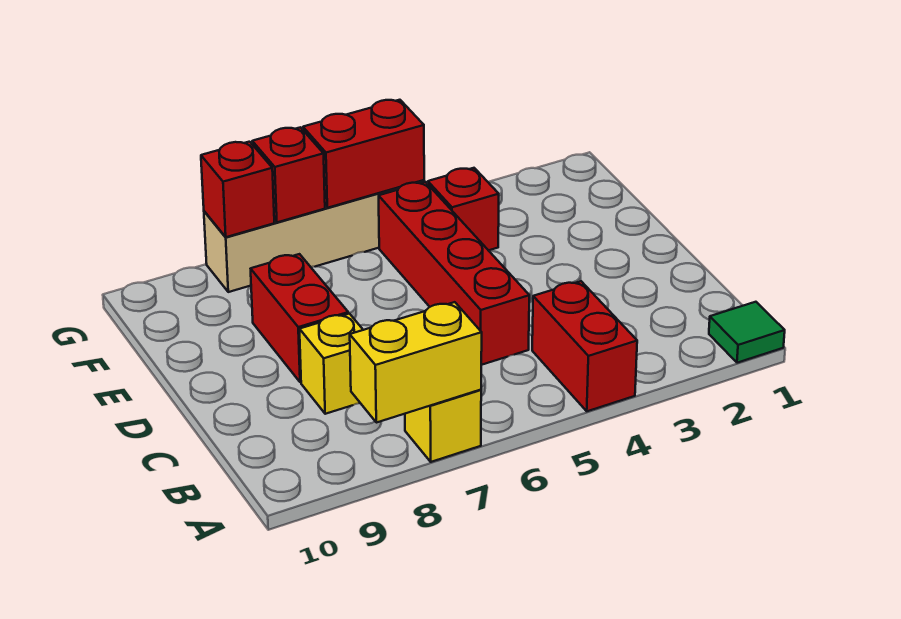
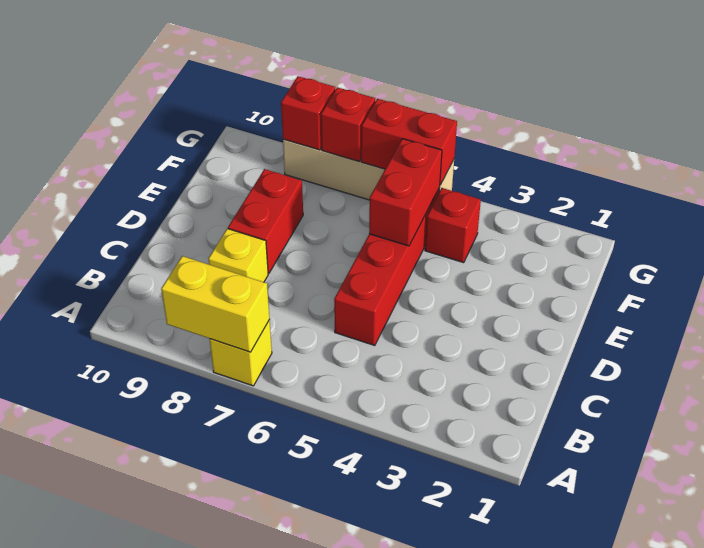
green tile A1 level 1 -> none
red brick A4:B4 level 1 -> red brick E5:F5 level 2

